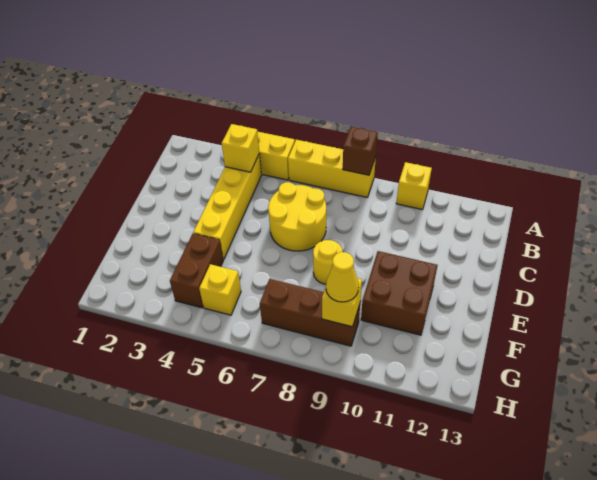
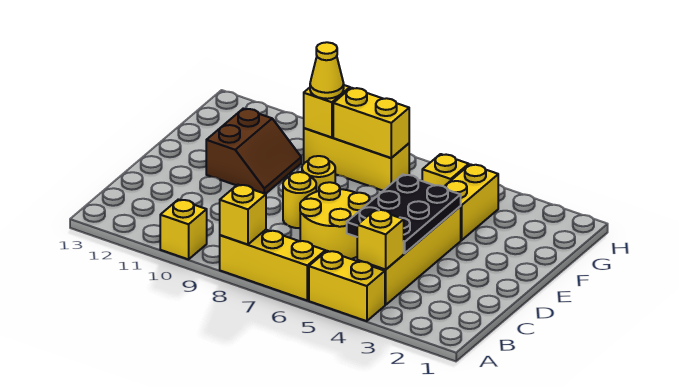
brown brick A8 level 2 -> yellow brick A8 level 2
none -> black plate C4:E5 level 2
none -> yellow round brick D8 level 1
brown brick E10:F11 level 1 -> brown slope E10:F11 level 1 top 11
brown brick F4:G4 level 1 -> yellow brick F4:G4 level 1
brown brick G7:G9 level 1 -> yellow brick G7:G9 level 1
none -> yellow brick G7:G8 level 2

